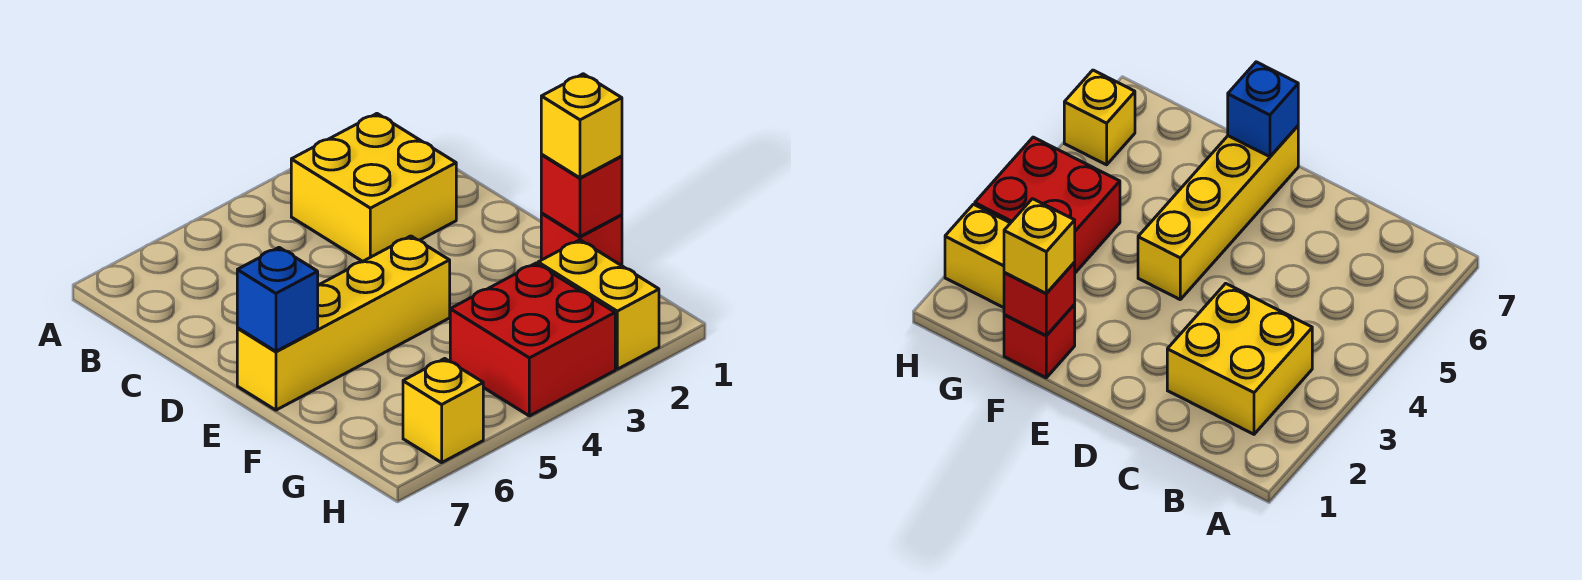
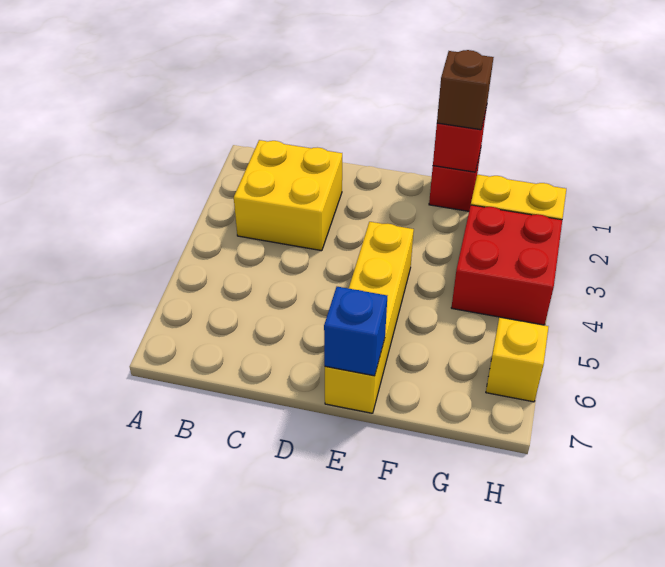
yellow brick F1 level 3 -> brown brick F1 level 3

